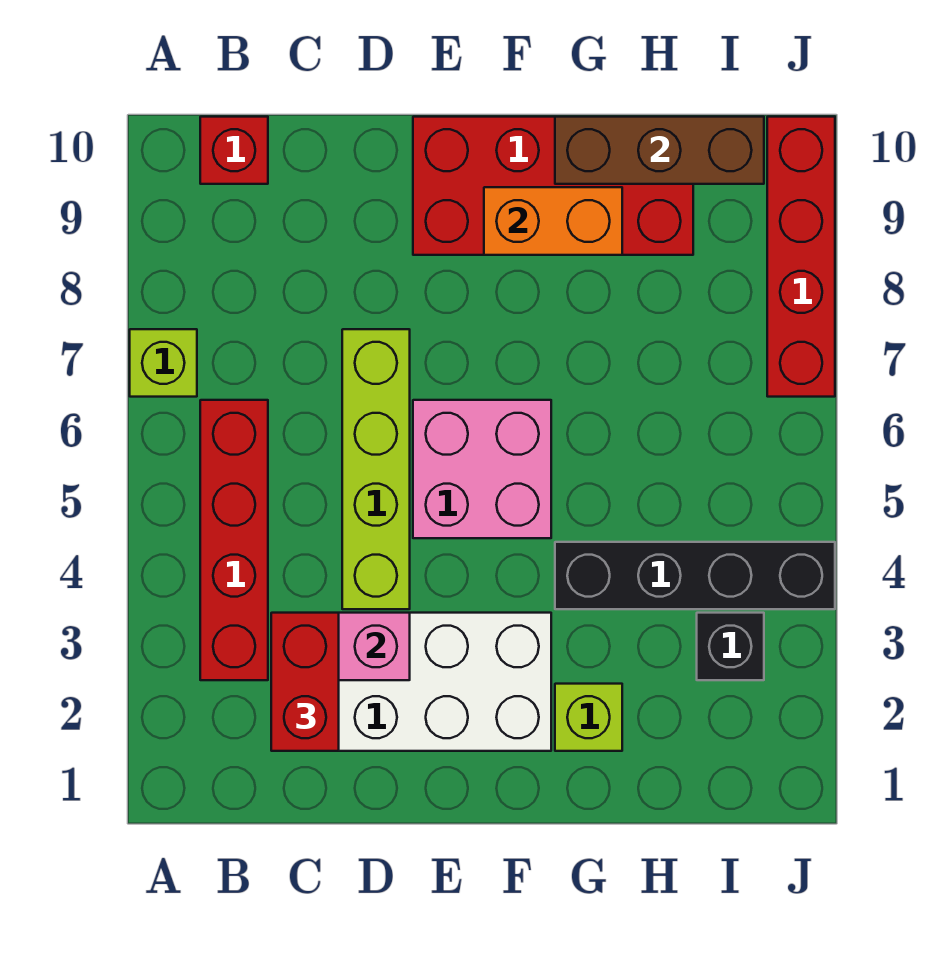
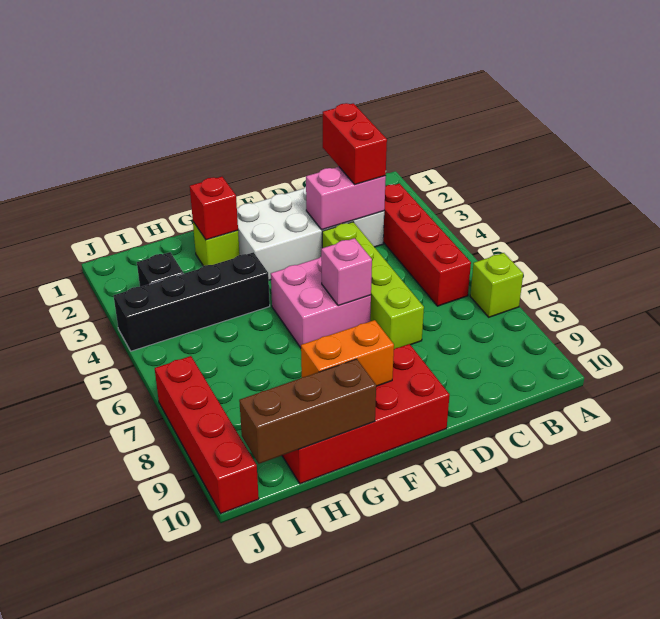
red brick B10 level 1 -> red brick G2 level 2
none -> pink brick E6 level 2

